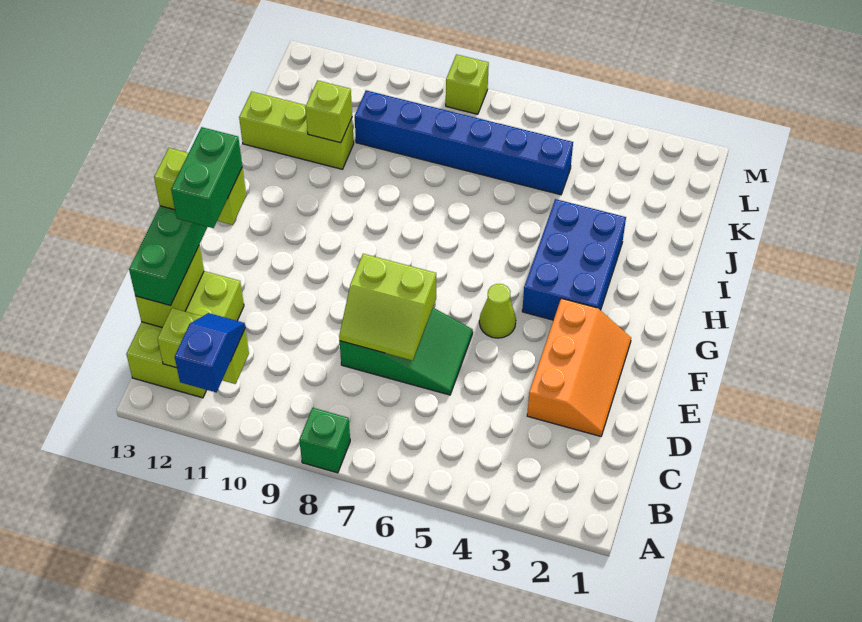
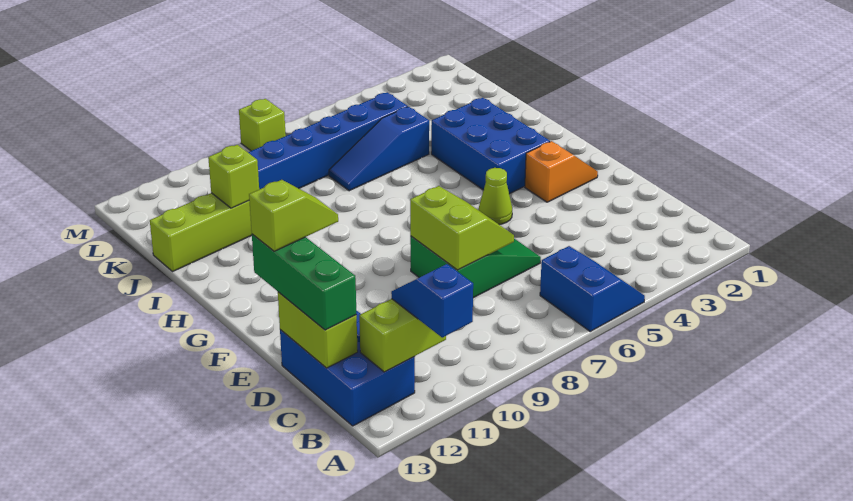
none -> blue slope A5:B6 level 1 top 6
green brick A8 level 1 -> none
lime brick B12:D13 level 1 -> blue brick B12:D13 level 1
orange slope D2:F3 level 1 top 3 -> orange slope F2:F3 level 1 top 3
lime slope D7:E8 level 2 top E -> lime slope D7:E8 level 2 top 8
green brick D12:E12 level 5 -> none
lime brick E12:E13 level 4 -> lime slope E12:E13 level 4 top 13
none -> blue slope J5:J7 level 1 top 5

